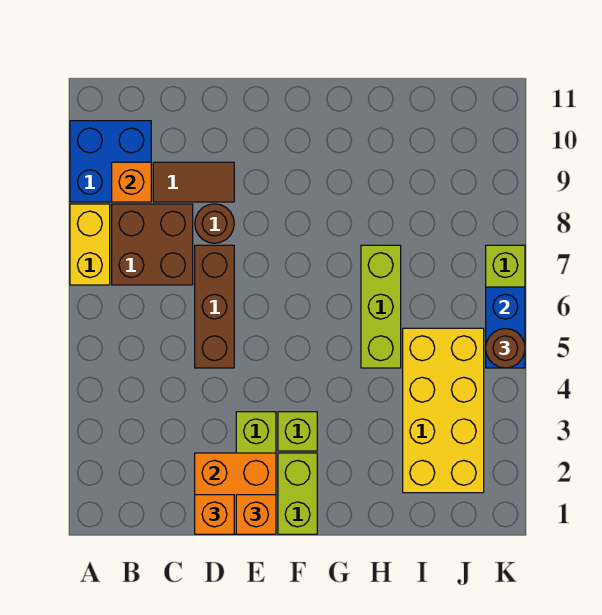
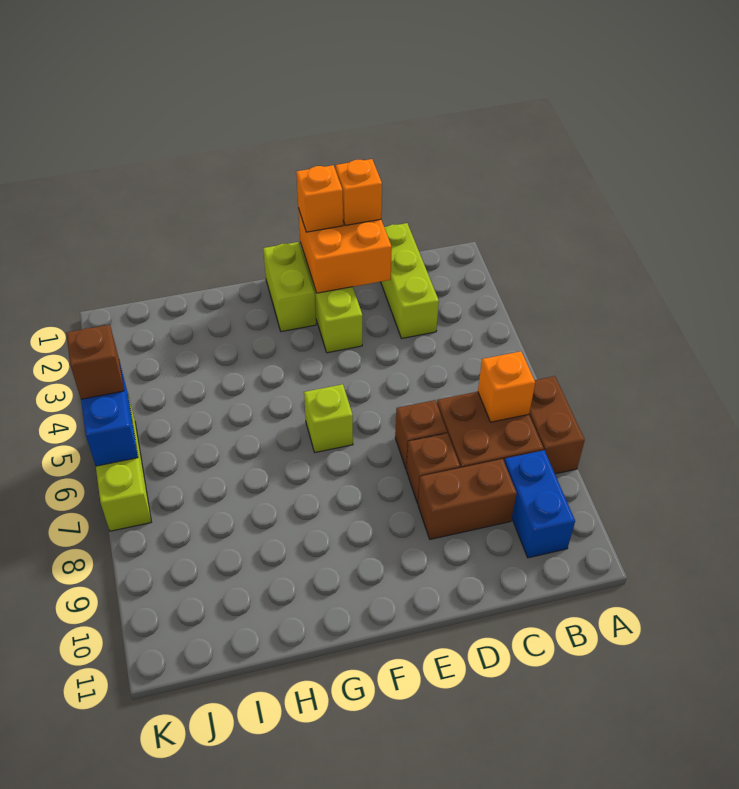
yellow brick A7:A8 level 1 -> brown brick A7:A8 level 1
blue brick A9:B10 level 1 -> blue brick B9:B10 level 1
orange brick B9 level 2 -> orange brick B7 level 2
brown tile C9:D9 level 1 -> brown brick C9:D9 level 1
brown brick D5:D7 level 1 -> brown brick D7 level 1
brown round brick D8 level 1 -> brown brick D8 level 1
lime brick F3 level 1 -> lime brick F6 level 1
lime brick H5:H7 level 1 -> lime brick C1:C3 level 1
yellow brick I2:J5 level 1 -> none
brown round brick K5 level 3 -> brown brick K5 level 3

